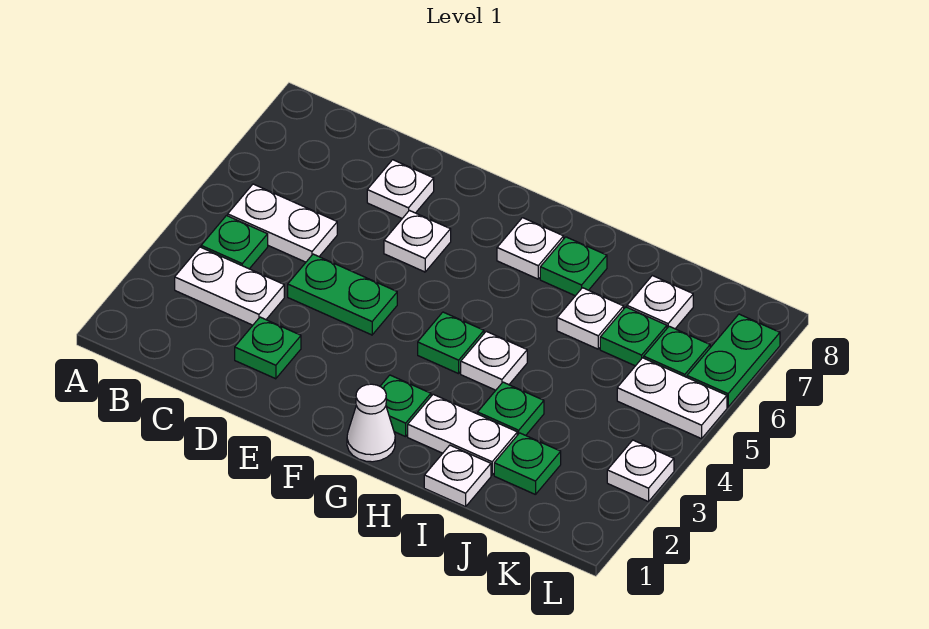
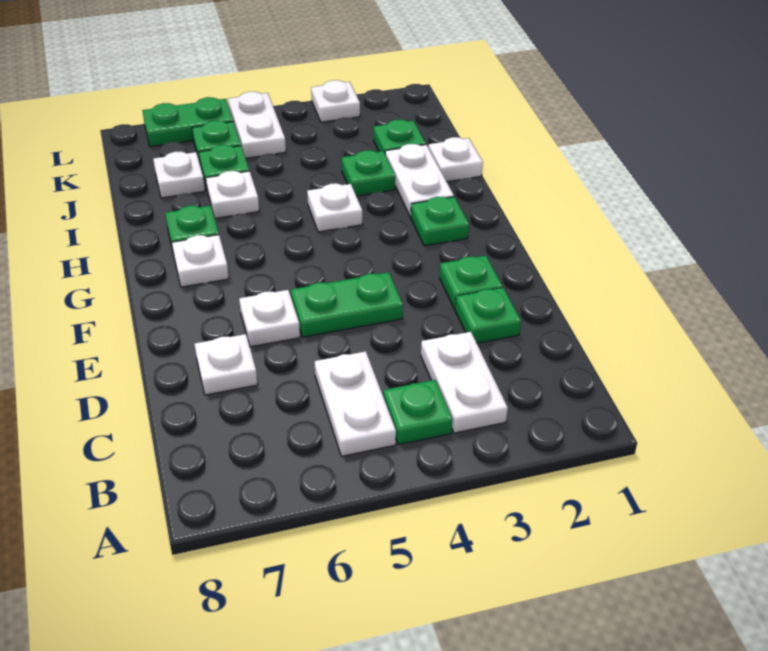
green plate D4:E4 level 1 -> green plate E4:E5 level 1
white cone G1 level 1 -> none
green plate G4 level 1 -> green plate E2 level 1

